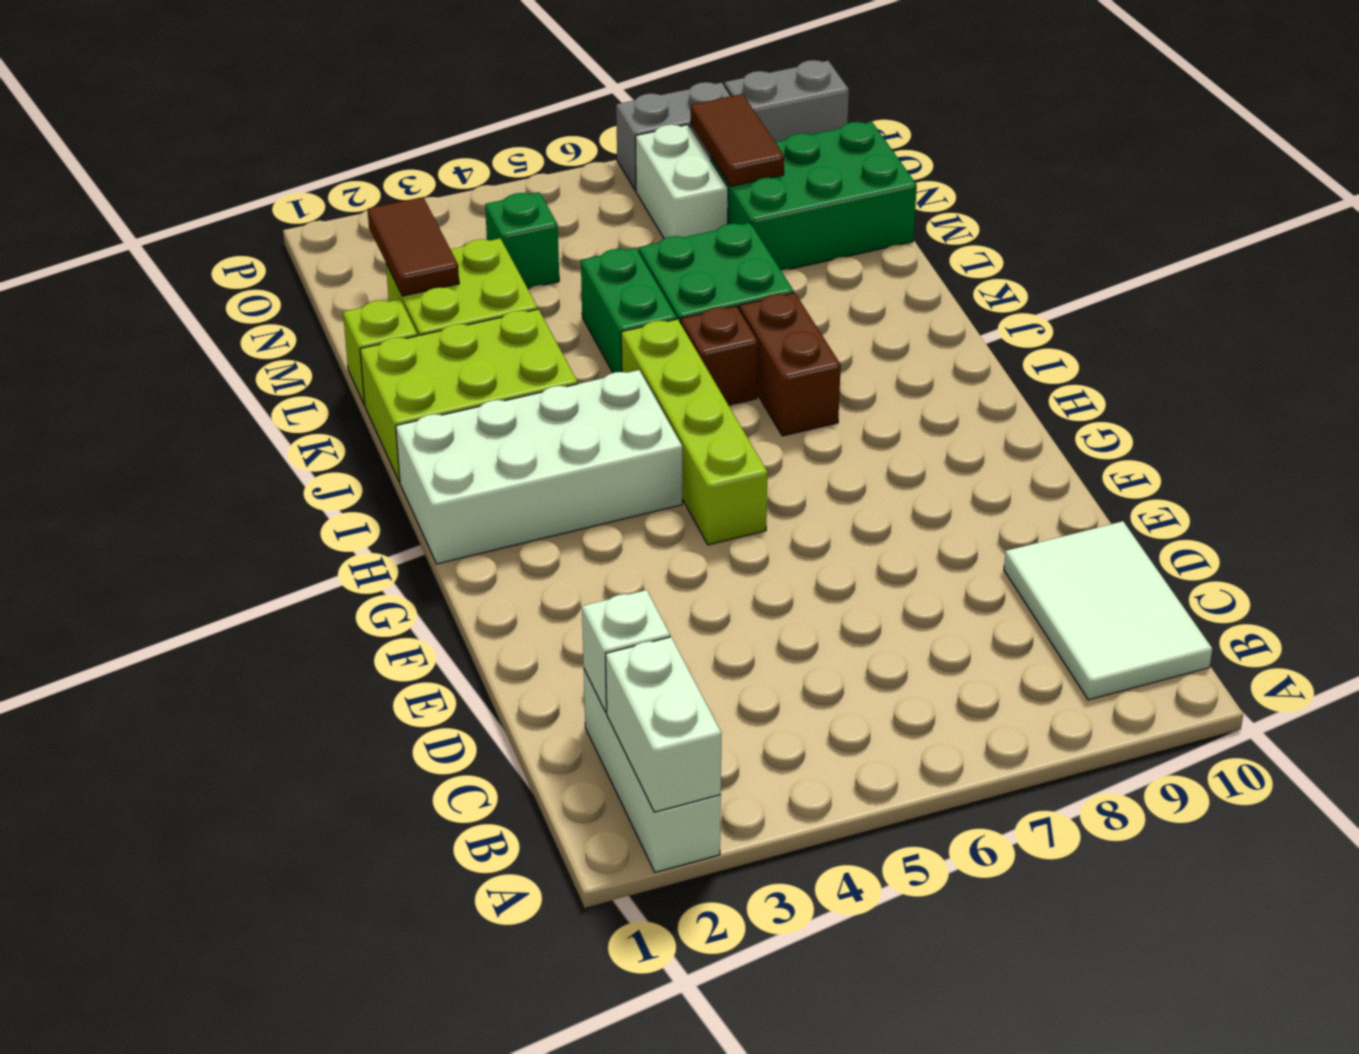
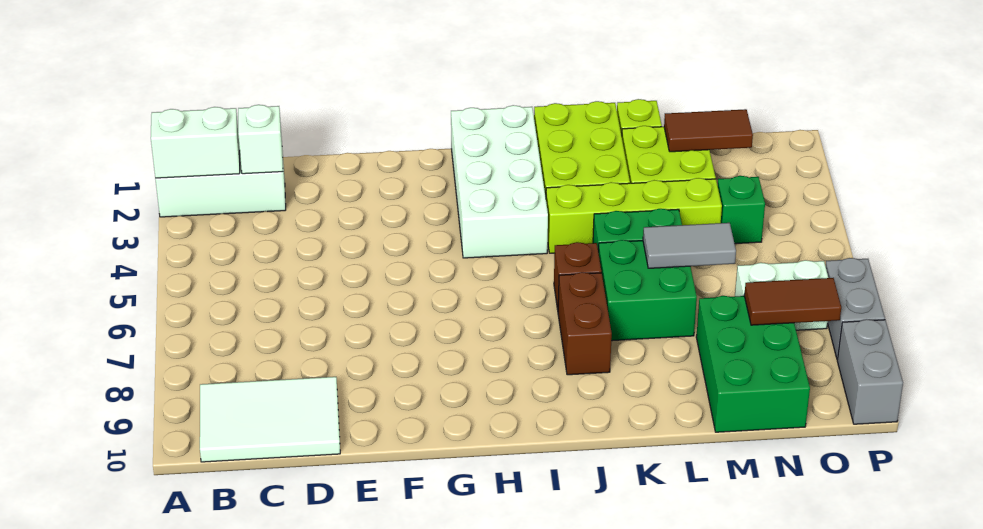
lime brick G5:J5 level 1 -> lime brick J4:M4 level 1
brown brick I7:J7 level 1 -> brown brick J7:J8 level 1
none -> grey tile L6:M6 level 2

